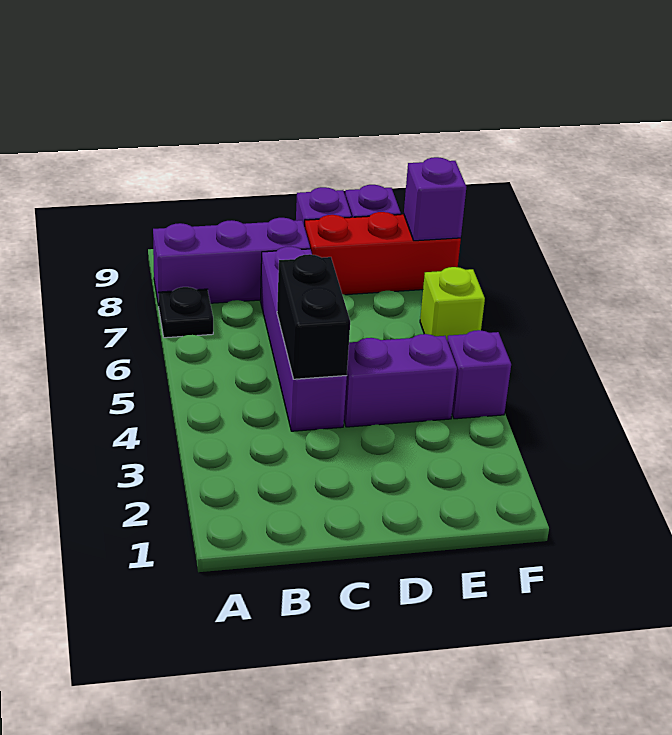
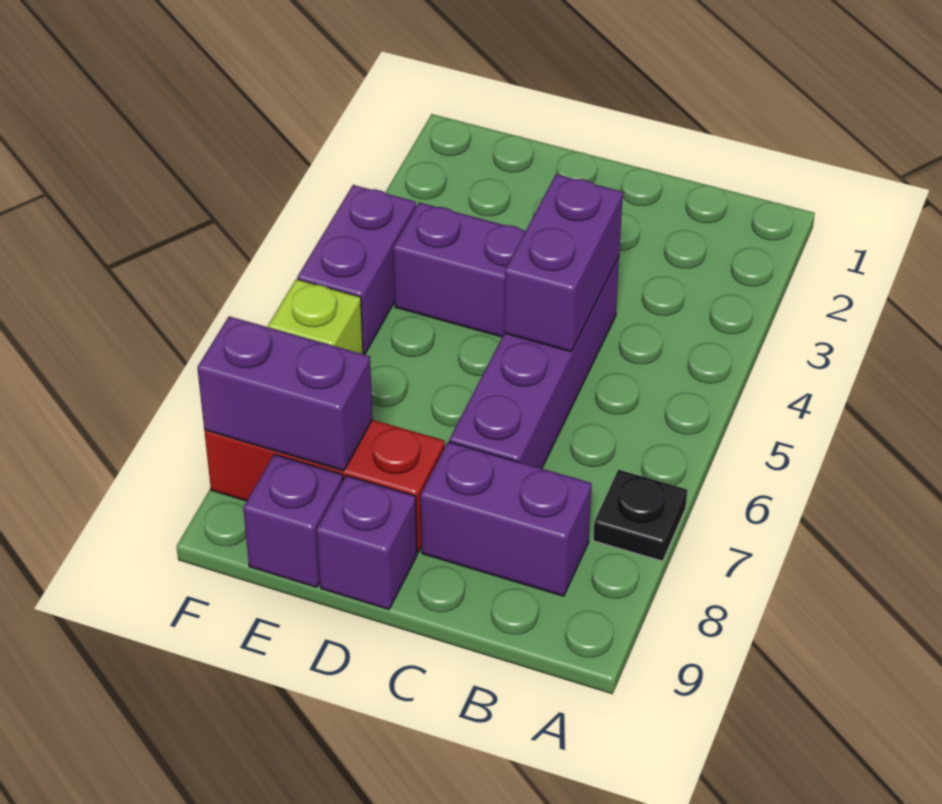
purple brick A8:C8 level 1 -> purple brick B8:C8 level 1
black brick C4:C5 level 2 -> purple brick C4:C5 level 2
purple brick F4 level 1 -> purple brick F4:F5 level 1
purple brick F8 level 2 -> purple brick E8:F8 level 2

